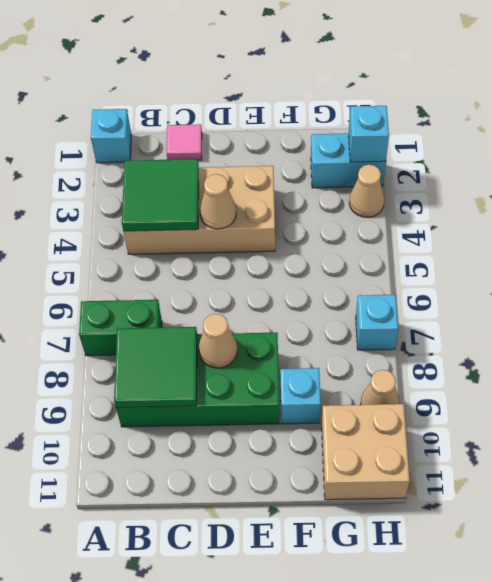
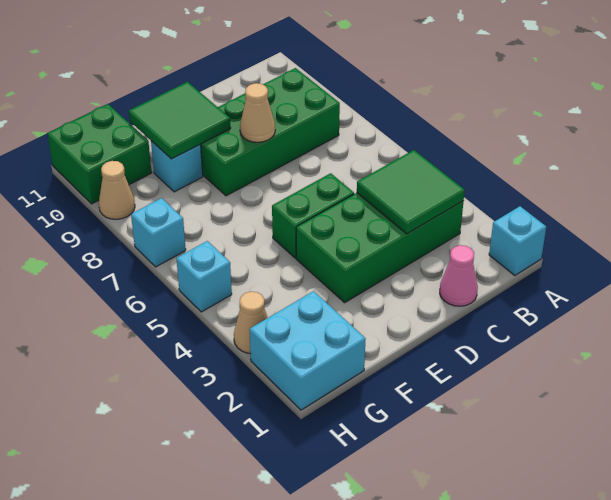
green brick A7:B7 level 1 -> green brick D5:E5 level 1
tan brick B3:E4 level 1 -> green brick B3:E4 level 1
green tile B8:C9 level 2 -> green tile E9:F10 level 2
pink tile C1 level 1 -> pink cone C1 level 1
tan cone D4 level 2 -> none
cyan brick G2:H2 level 1 -> cyan brick G1:H2 level 1
tan brick G10:H11 level 1 -> green brick G10:H11 level 1
cyan brick H2 level 2 -> cyan brick H5 level 1

